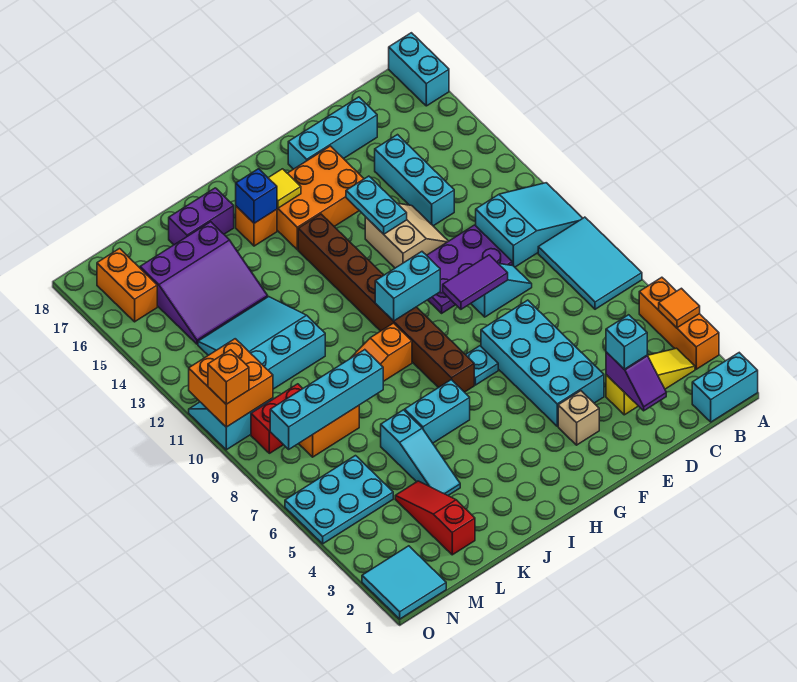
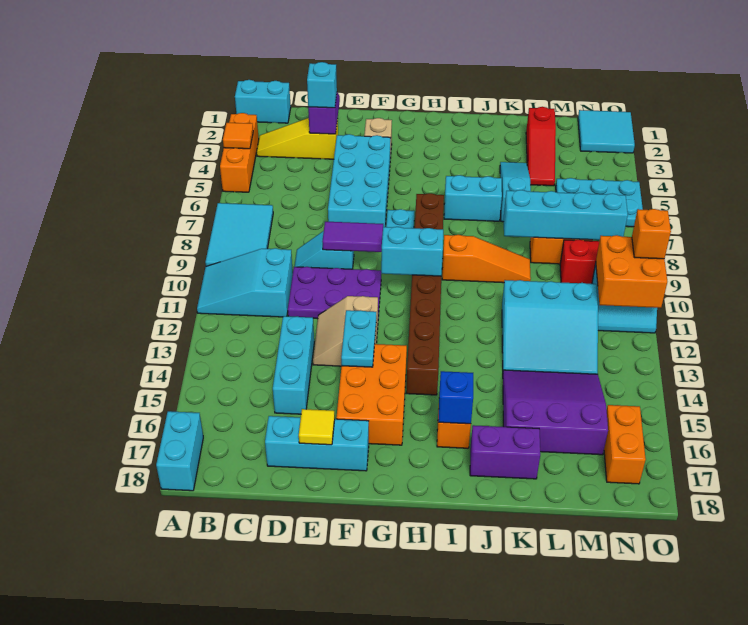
orange brick F15:H16 level 1 -> orange brick F14:G16 level 1
yellow tile H16 level 2 -> yellow tile E17 level 2

